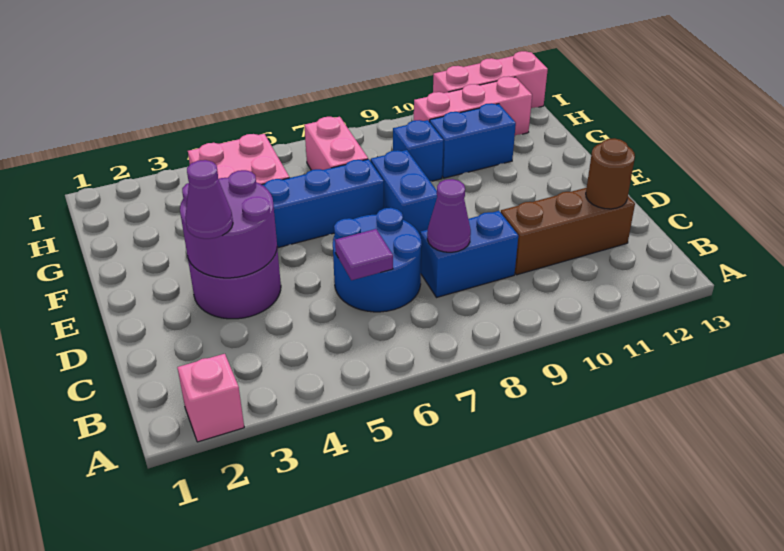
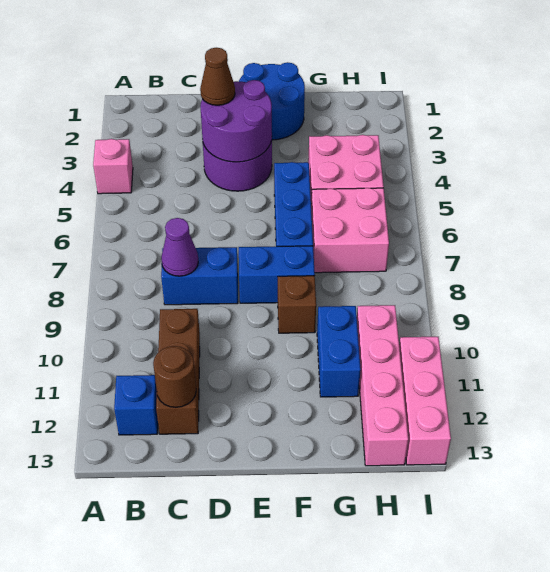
pink brick A2 level 1 -> pink brick A4 level 1
blue round brick C6:D7 level 1 -> blue round brick E1:F2 level 1
purple tile C6 level 2 -> none
blue brick C8:C9 level 1 -> blue brick C8:D8 level 1
purple cone D3 level 3 -> brown cone D3 level 3
none -> brown brick F9 level 1
pink brick G7:H7 level 1 -> pink brick G6:H7 level 1
blue brick G9 level 1 -> blue brick B12 level 1
pink brick H10:H12 level 1 -> pink brick H10:H13 level 1

